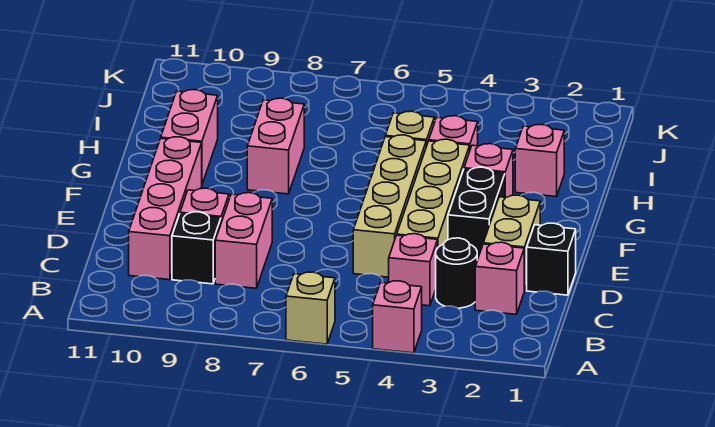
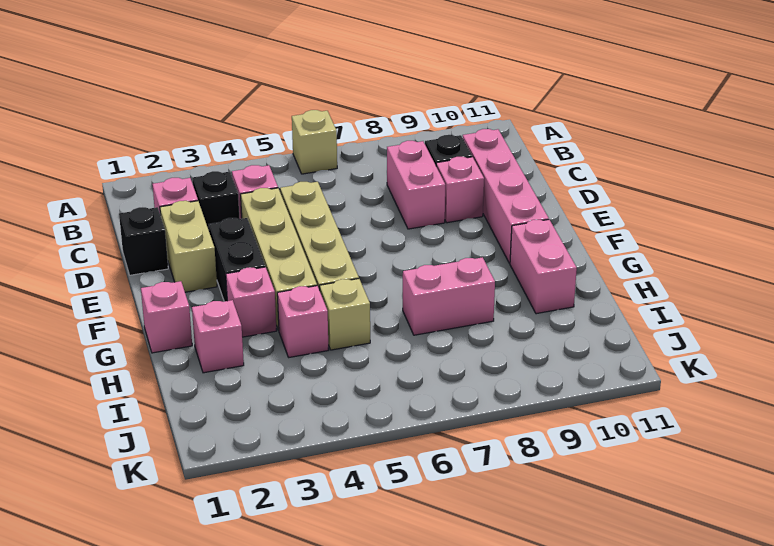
pink brick A4 level 1 -> pink brick G1 level 1
black round brick C3 level 1 -> black brick C3 level 1
pink brick G8:H8 level 1 -> pink brick H7:H8 level 1

